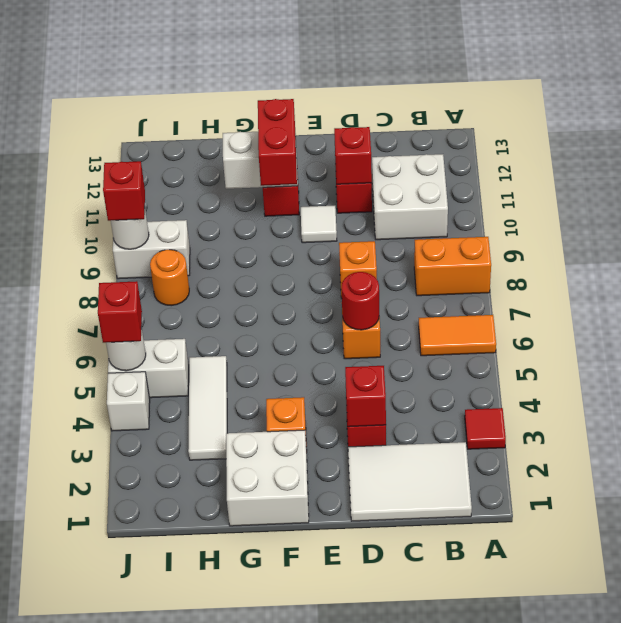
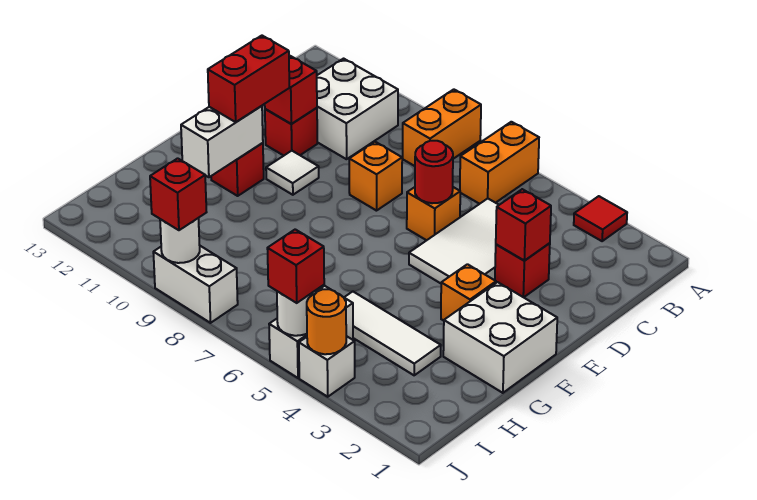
orange tile A6:B6 level 1 -> orange brick A6:B6 level 1
white tile B1:D2 level 1 -> white tile C4:E5 level 1
red brick F10:F11 level 3 -> red brick E11:F11 level 3
orange round brick I8 level 1 -> orange round brick J4 level 2
white brick I9:J9 level 1 -> white brick J8:J9 level 1

